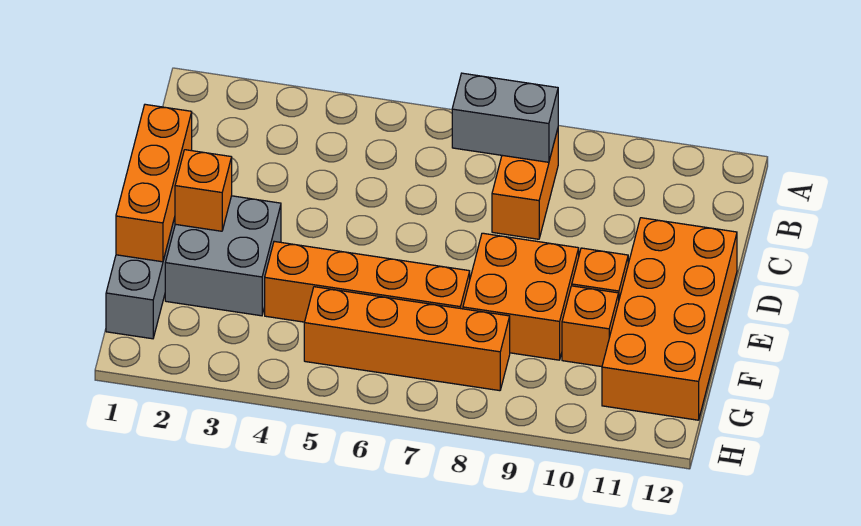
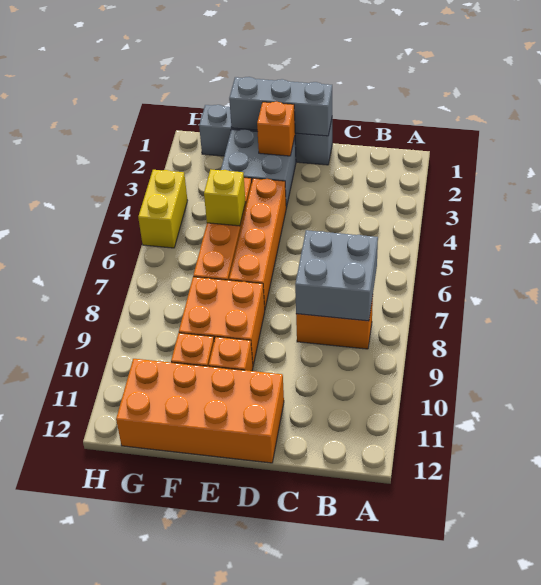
grey brick B7:B8 level 2 -> grey brick B7:C8 level 2
orange brick D1:F1 level 2 -> grey brick D1:F1 level 2
none -> yellow brick F5 level 2
orange brick G5:G8 level 1 -> orange brick E4:E7 level 1
none -> yellow brick H4:H5 level 1

